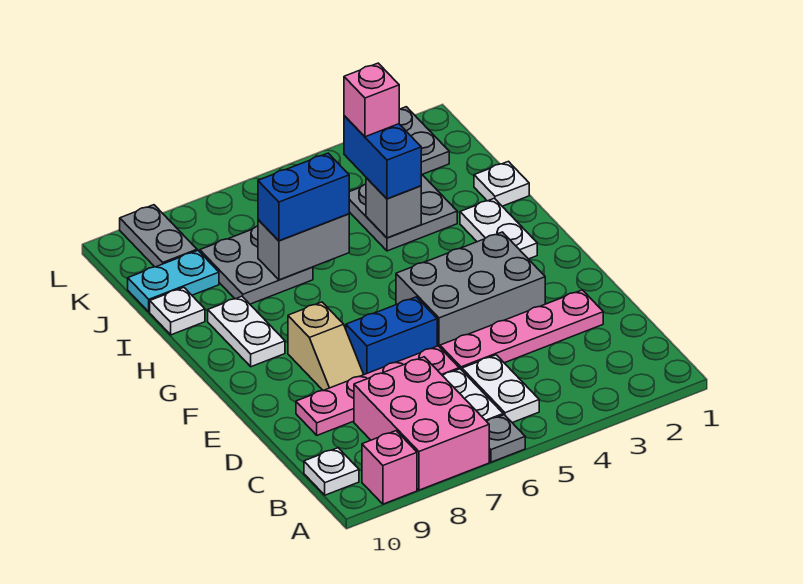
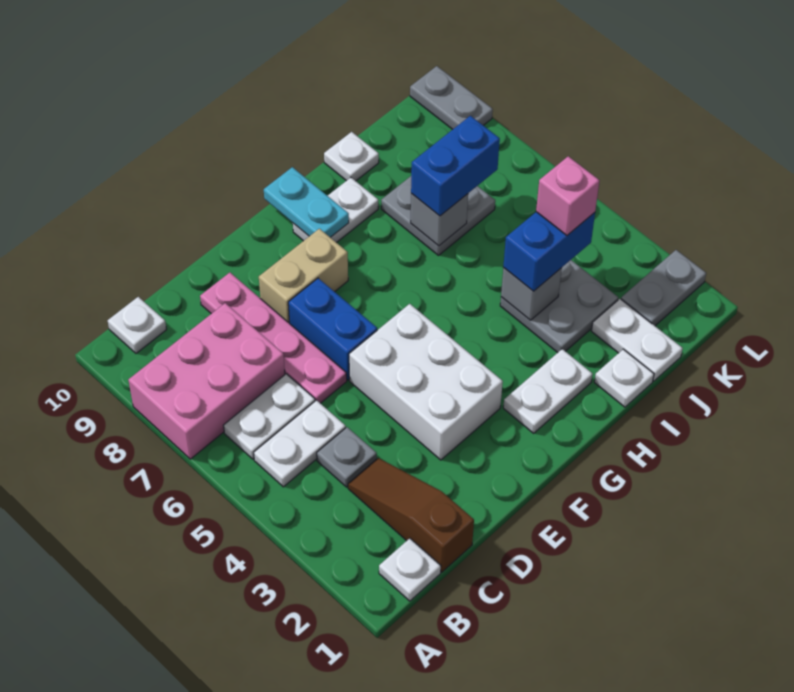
grey plate A6 level 1 -> grey plate C4 level 1
pink brick A9 level 1 -> none
none -> white plate B1 level 1
none -> brown slope C1:C3 level 1 top 1
pink plate D2:D5 level 1 -> none
grey brick E3:F5 level 1 -> white brick E3:F5 level 1
tan slope E8:F8 level 1 top F -> tan brick E8:F8 level 1
grey brick I6:I7 level 2 -> grey brick I7 level 2
blue brick I6:I7 level 3 -> blue brick I7:J7 level 3
none -> white plate J1:J2 level 1
cyan plate J9:J10 level 1 -> cyan plate G9:G10 level 2
grey plate K9:L9 level 1 -> grey plate L9:L10 level 1

